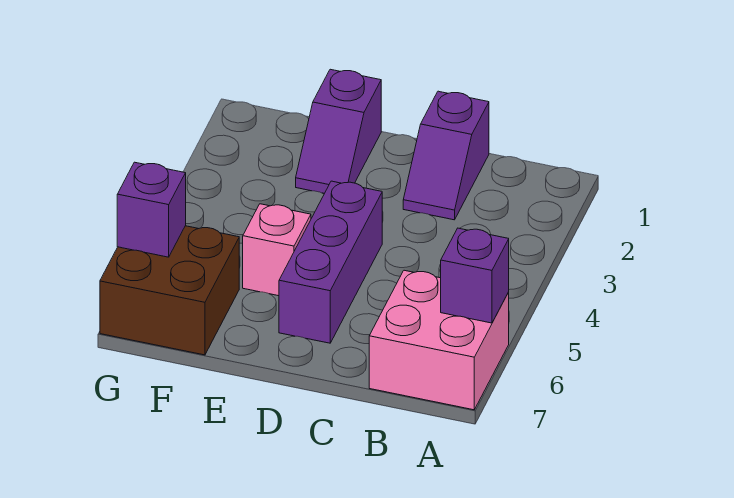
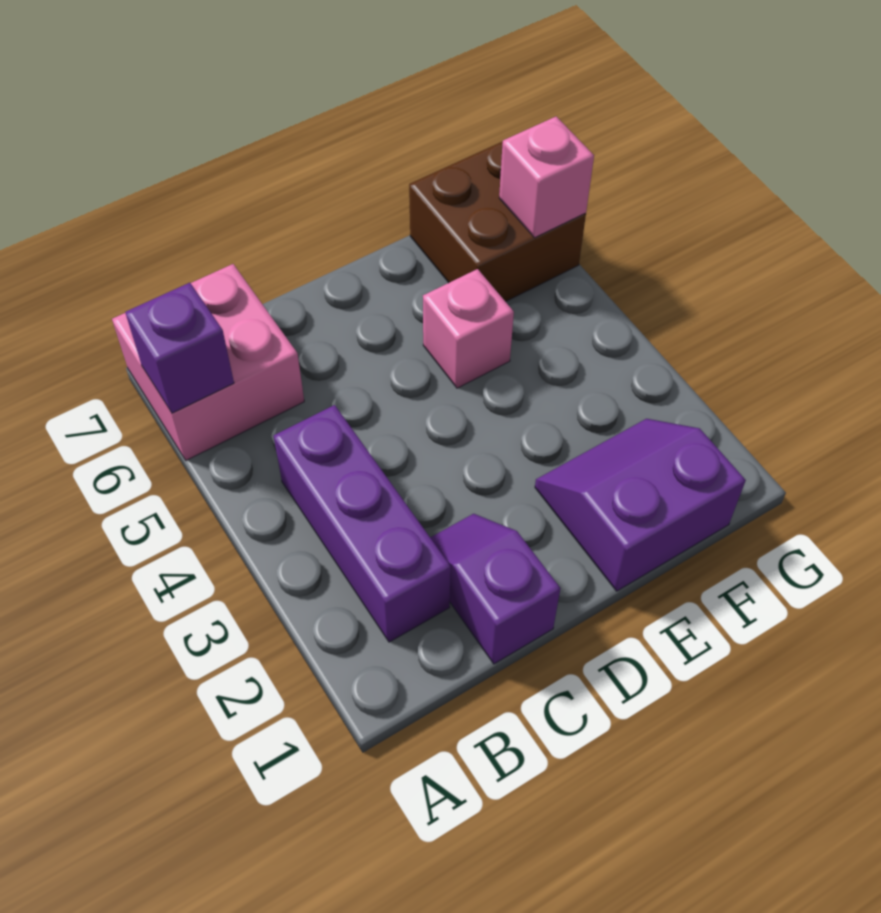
purple brick D4:D6 level 1 -> purple brick B2:B4 level 1
purple slope E1:E2 level 1 top 1 -> purple slope E1:F2 level 1 top 1
purple brick G6 level 2 -> pink brick G6 level 2

